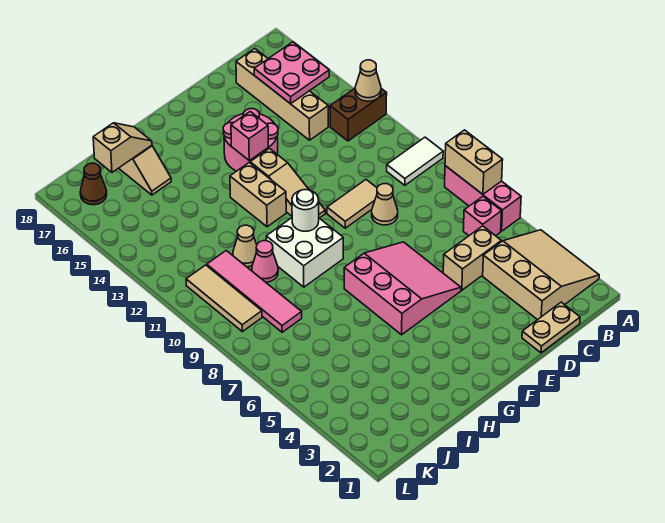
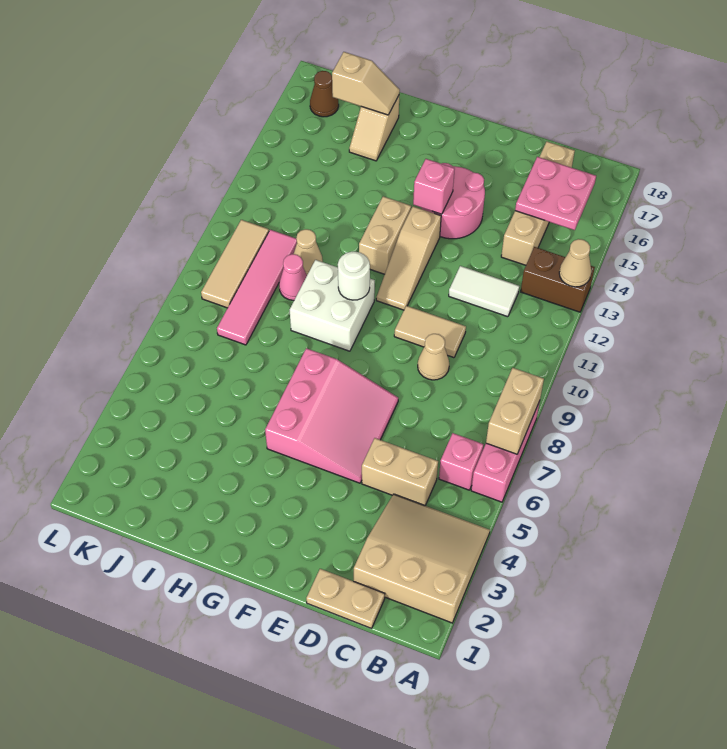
tan slope A2:C4 level 1 top C -> tan slope A2:C4 level 1 top 2
white tile A10:B10 level 1 -> white tile C12:D12 level 1

